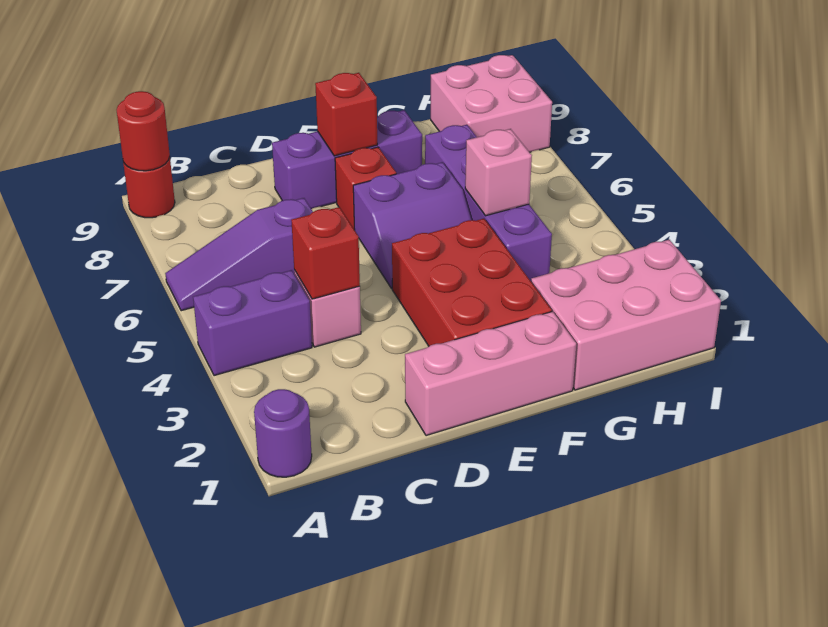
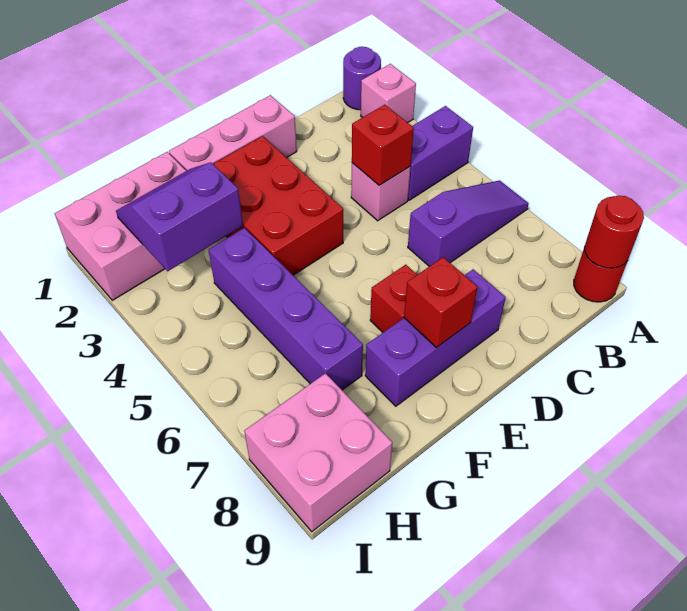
purple slope E5:F6 level 1 top 6 -> purple slope G2:H3 level 2 top 3
pink brick G5 level 2 -> pink brick A2 level 1

